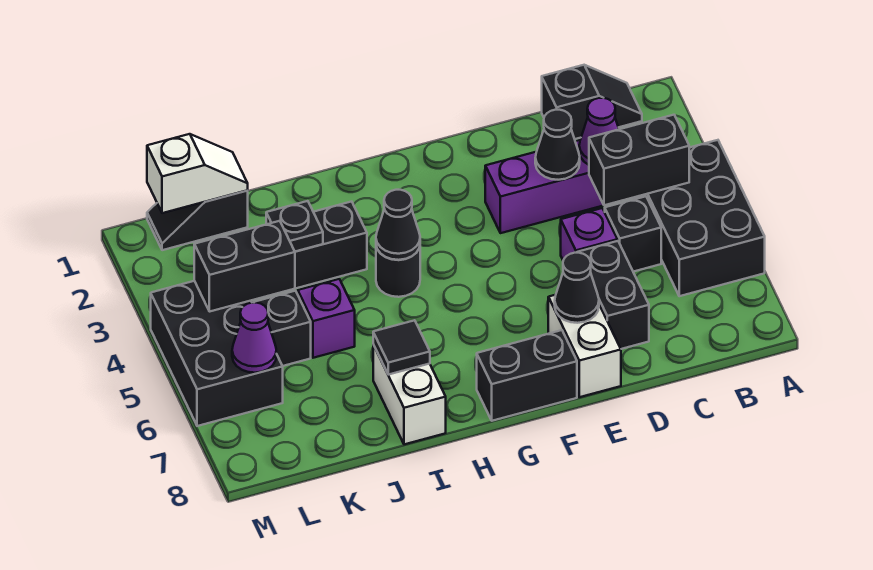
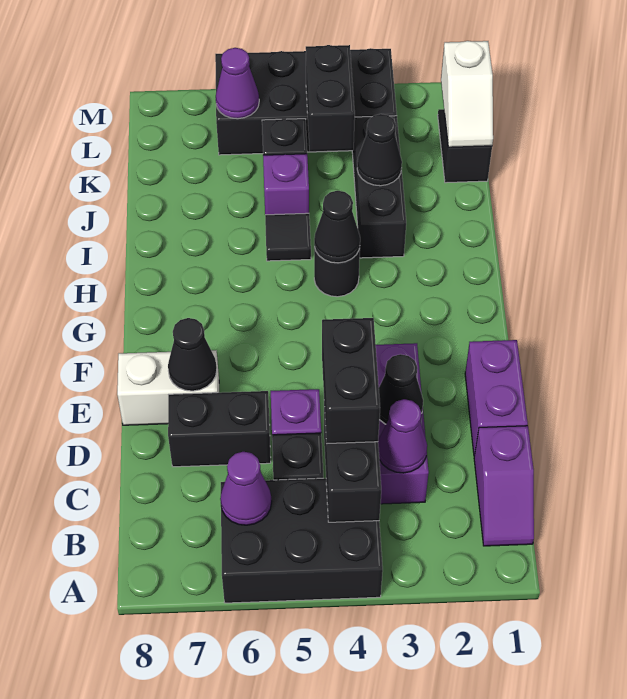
black slope B1:C1 level 1 top C -> purple slope B1:C1 level 1 top C
none -> purple cone B6 level 2
none -> purple brick D1:E1 level 1
black brick F8:G8 level 1 -> black brick C4:D4 level 3
white brick I7:I8 level 1 -> none
black tile I7 level 2 -> black tile I5 level 1
black plate J3 level 2 -> black cone J3 level 2
black brick L4:M6 level 1 -> black brick L3:M6 level 1

